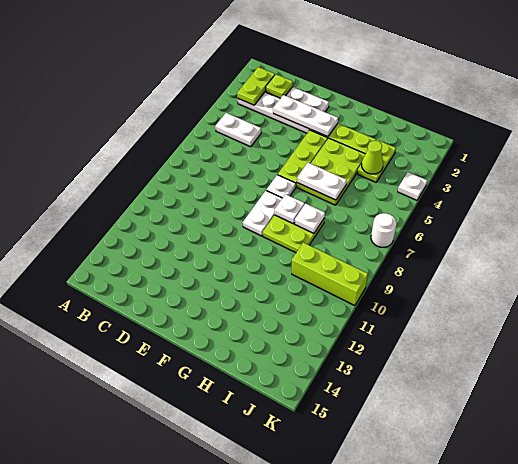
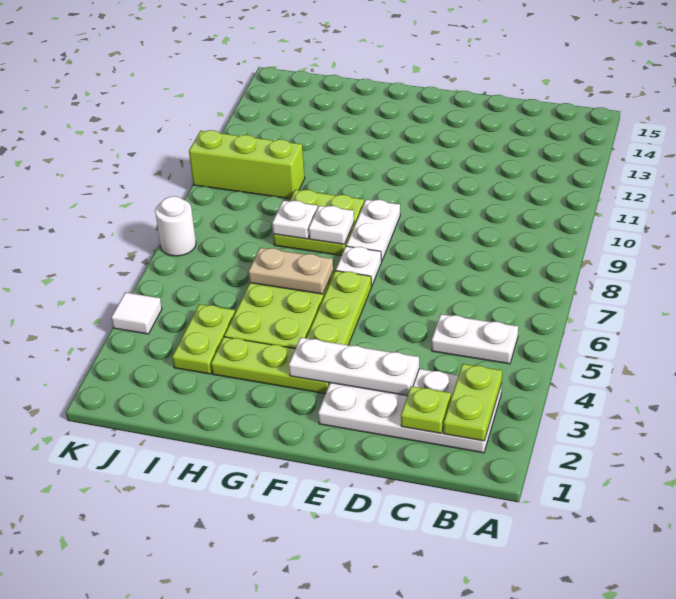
white plate G6:H6 level 2 -> tan plate G6:H6 level 2
lime cone I4 level 2 -> none
white plate K4 level 1 -> white tile K4 level 1

